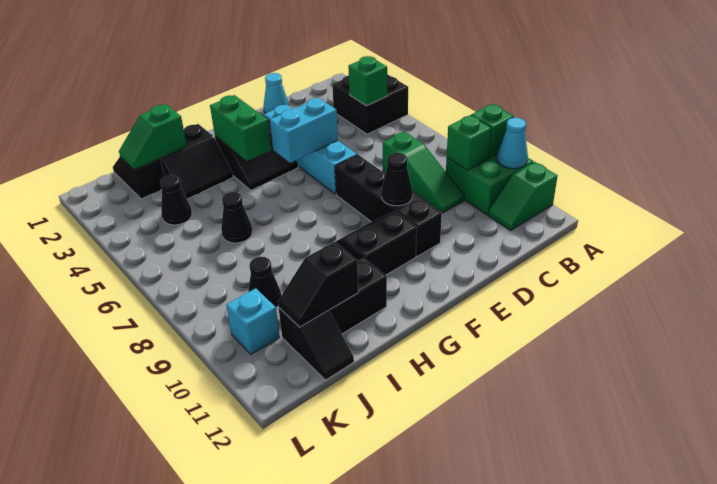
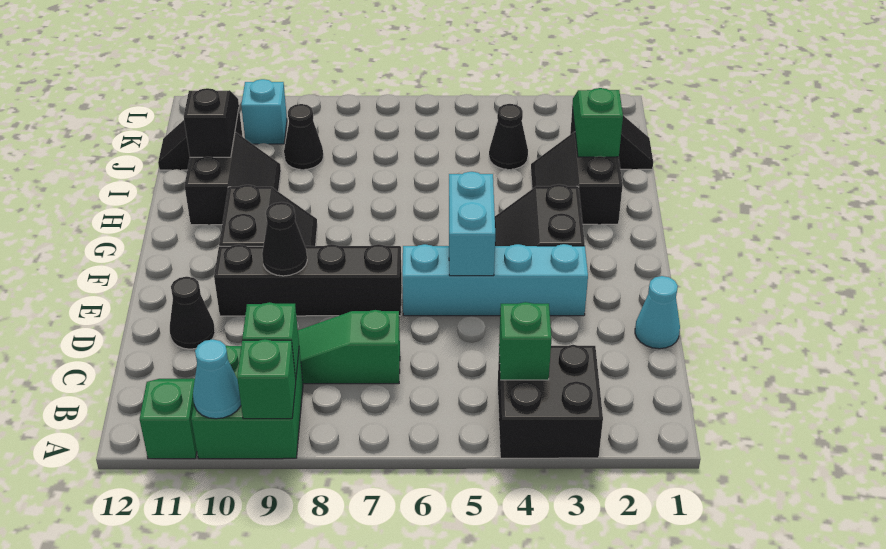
green brick G3:G4 level 2 -> none
black cone I6 level 1 -> black cone D11 level 1

